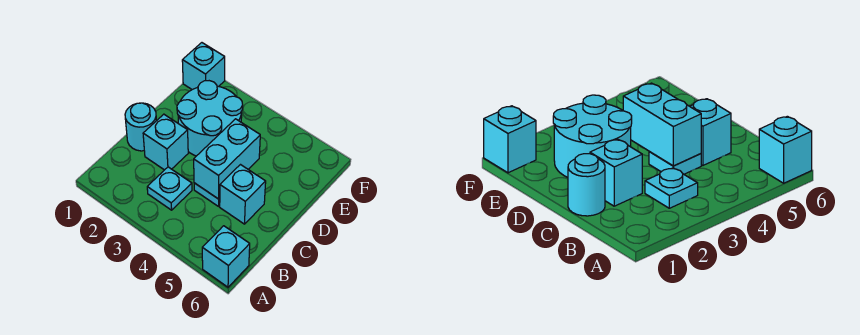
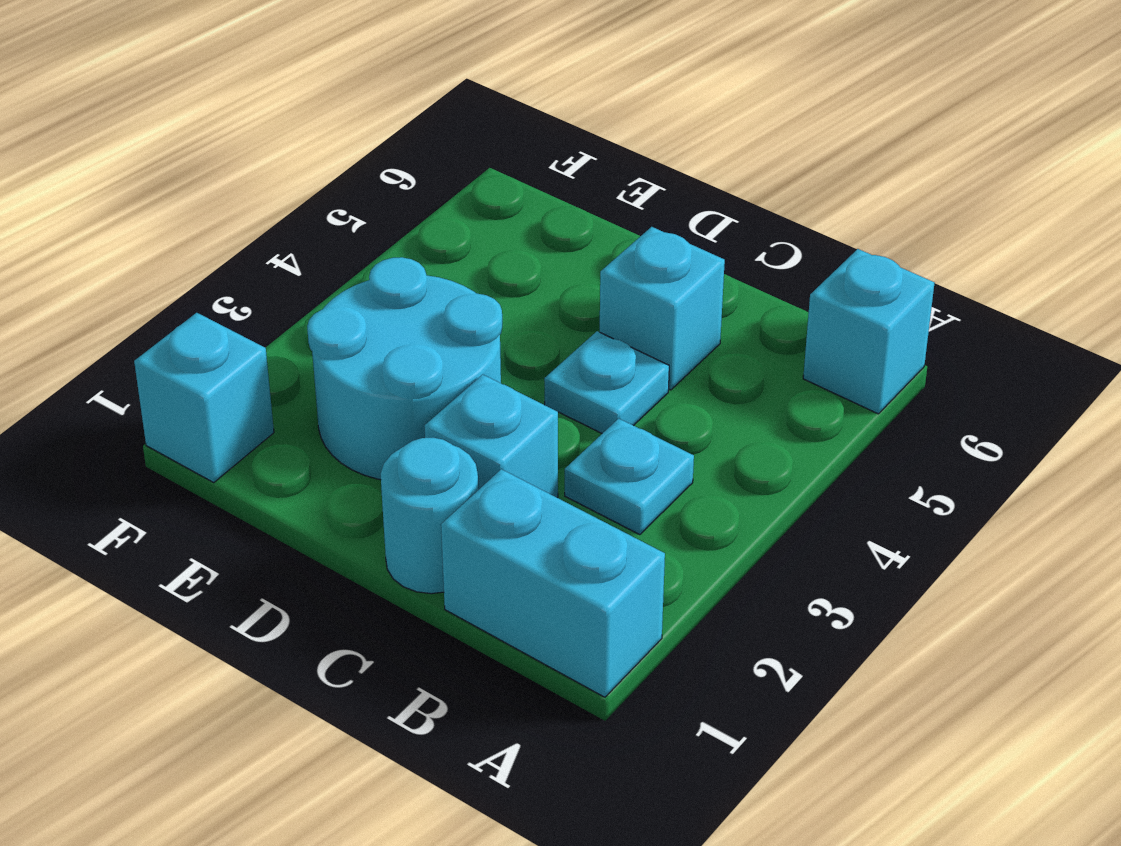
cyan brick C4:D4 level 2 -> cyan brick A1:B1 level 1

